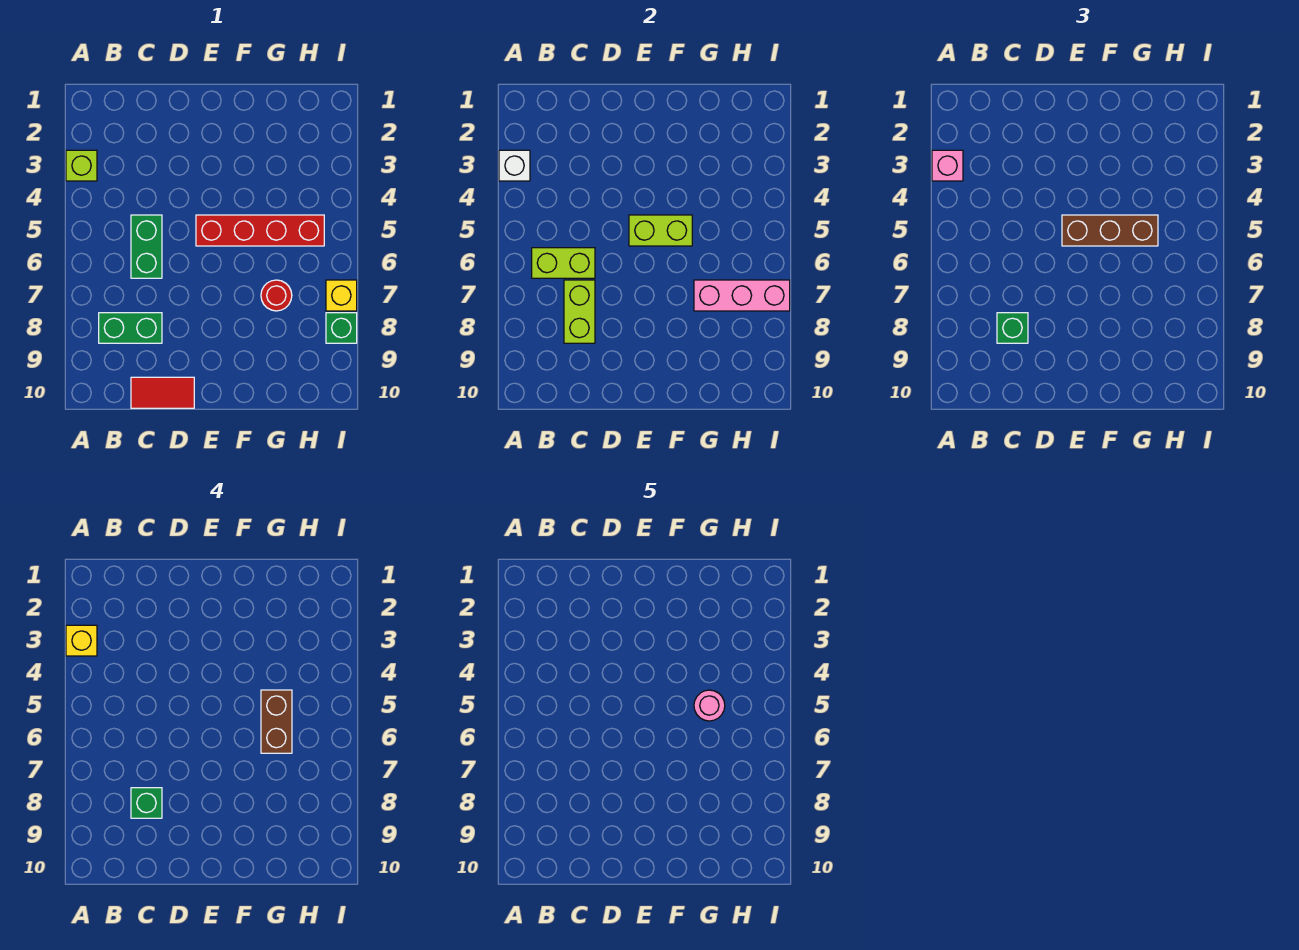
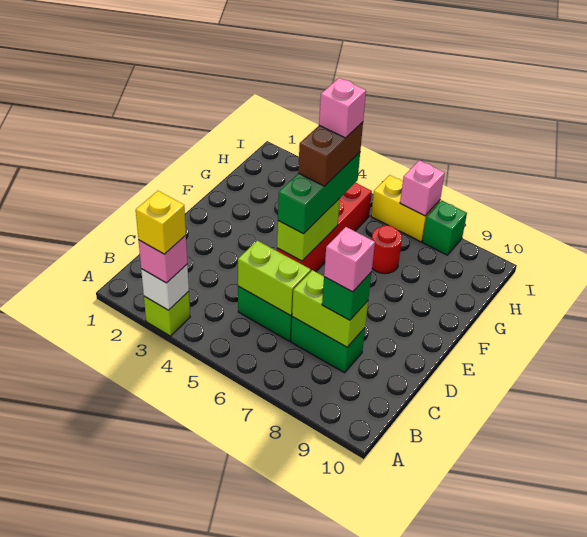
lime brick B6:C6 level 2 -> lime brick C5:C6 level 2
green brick B8:C8 level 1 -> green brick C7:C8 level 1
green brick C8 level 4 -> pink brick C8 level 4
red tile C10:D10 level 1 -> none
brown brick E5:G5 level 3 -> green brick E5:G5 level 3
brown brick G5:G6 level 4 -> brown brick F5:G5 level 4
pink round brick G5 level 5 -> pink brick G5 level 5
pink brick G7:I7 level 2 -> pink brick I7 level 2
yellow brick I7 level 1 -> yellow brick I6:I7 level 1

